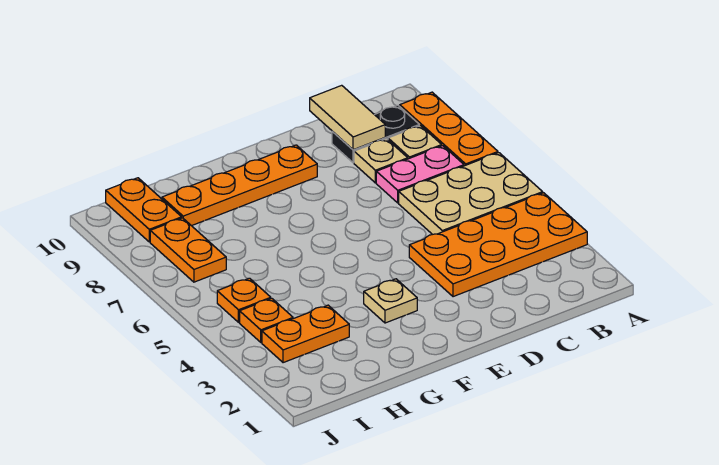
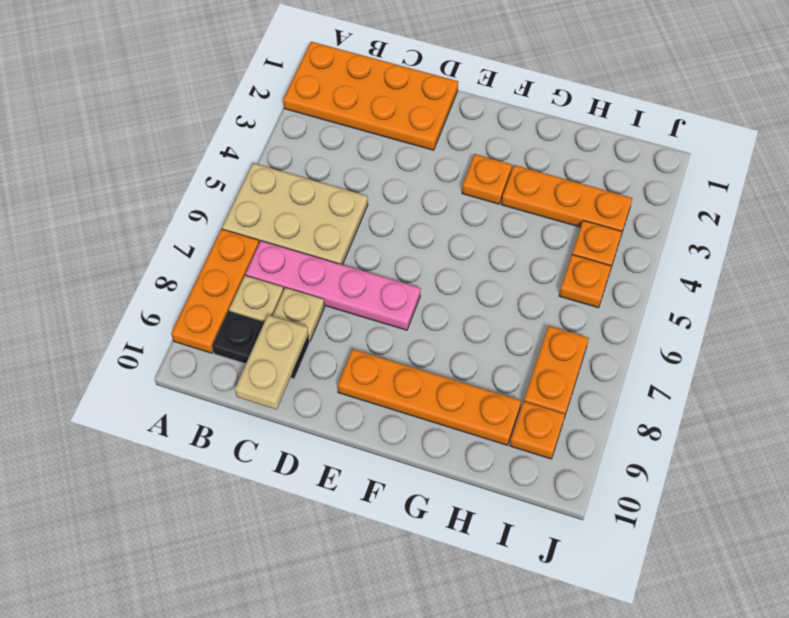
orange plate A3:D4 level 1 -> orange plate A1:D2 level 1
pink plate B7:C7 level 1 -> pink plate B7:E7 level 1
tan tile C9:C10 level 2 -> tan plate C9:C10 level 2
tan plate F3 level 1 -> orange plate F3 level 1
orange plate H3:I3 level 1 -> orange plate G3:I3 level 1
orange plate I9:I10 level 1 -> orange plate I9 level 1

